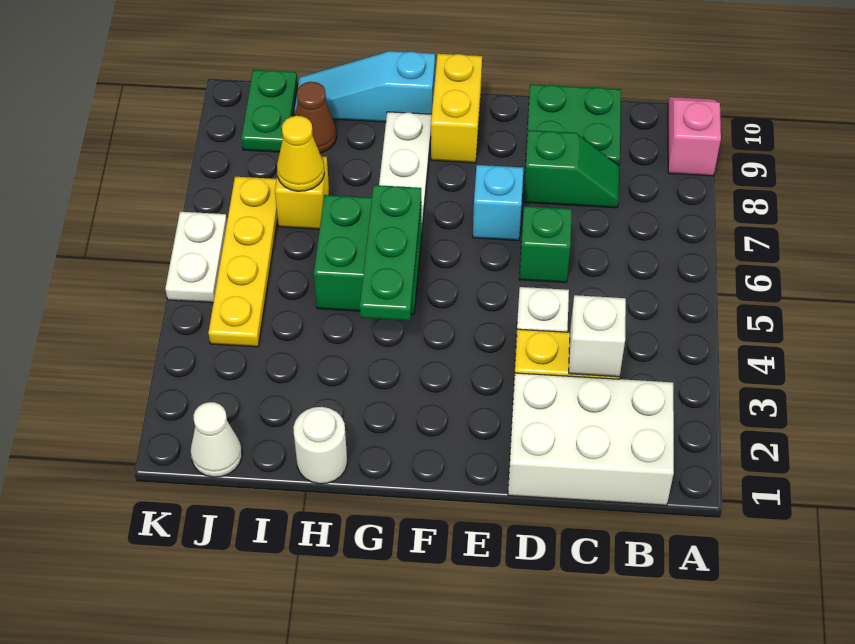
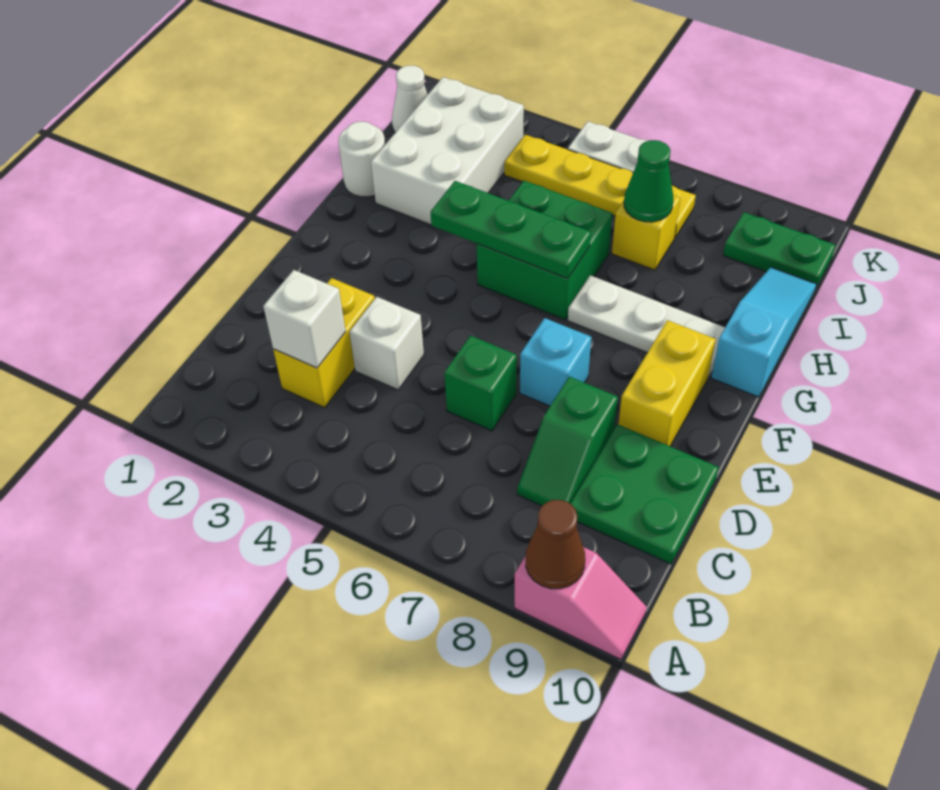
white brick B1:D2 level 1 -> white brick H2:J3 level 1
yellow brick F9:F10 level 1 -> yellow brick E9:F9 level 1
yellow cone I7 level 2 -> green cone I7 level 2
brown cone I9 level 1 -> brown cone A9 level 2

